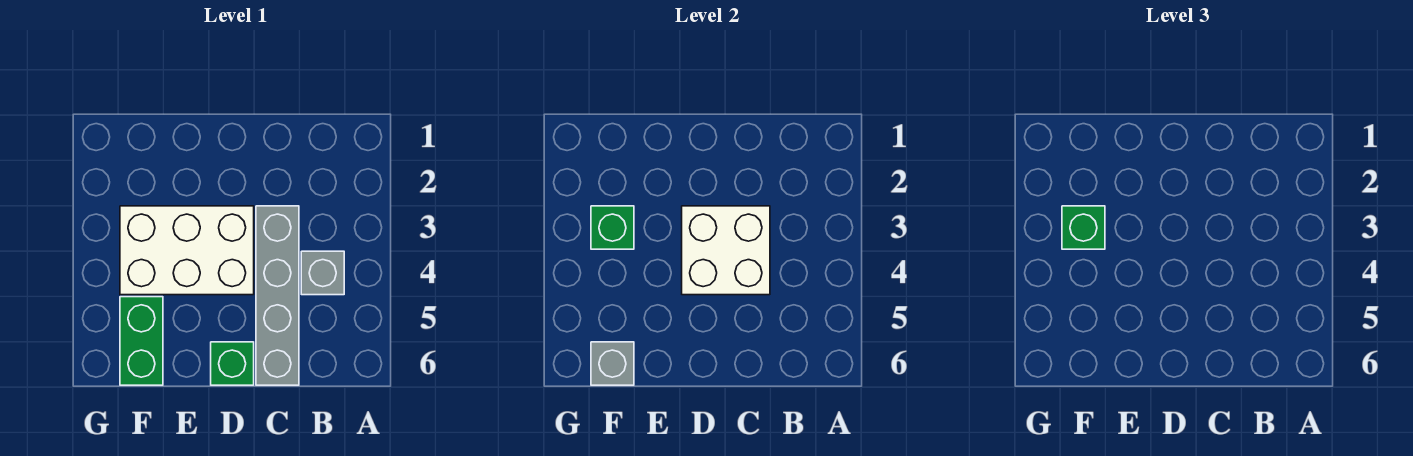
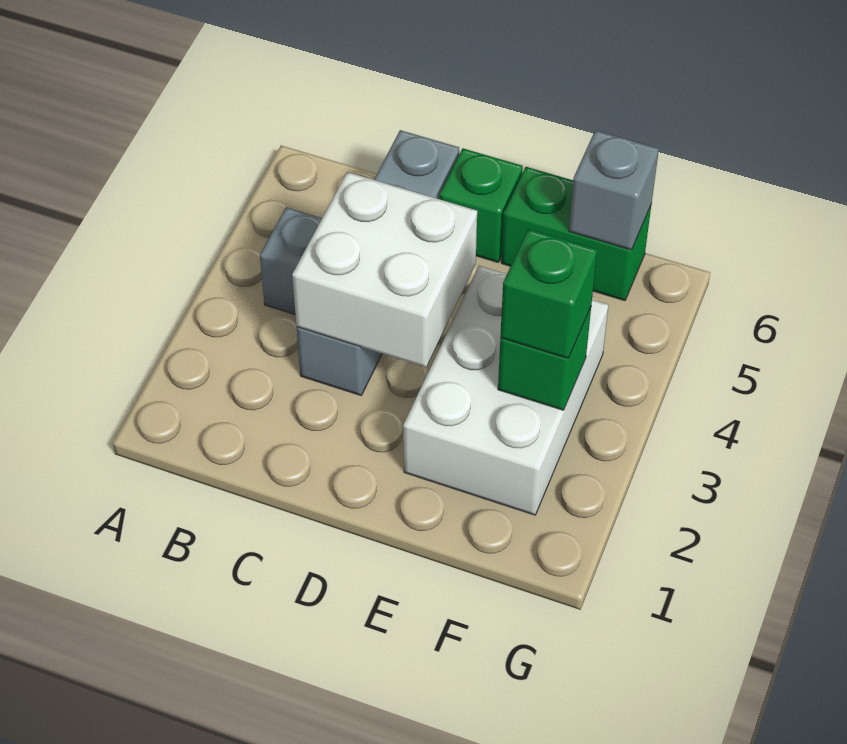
white brick D3:F4 level 1 -> white brick E2:F4 level 1
green brick F5:F6 level 1 -> green brick E6:F6 level 1

